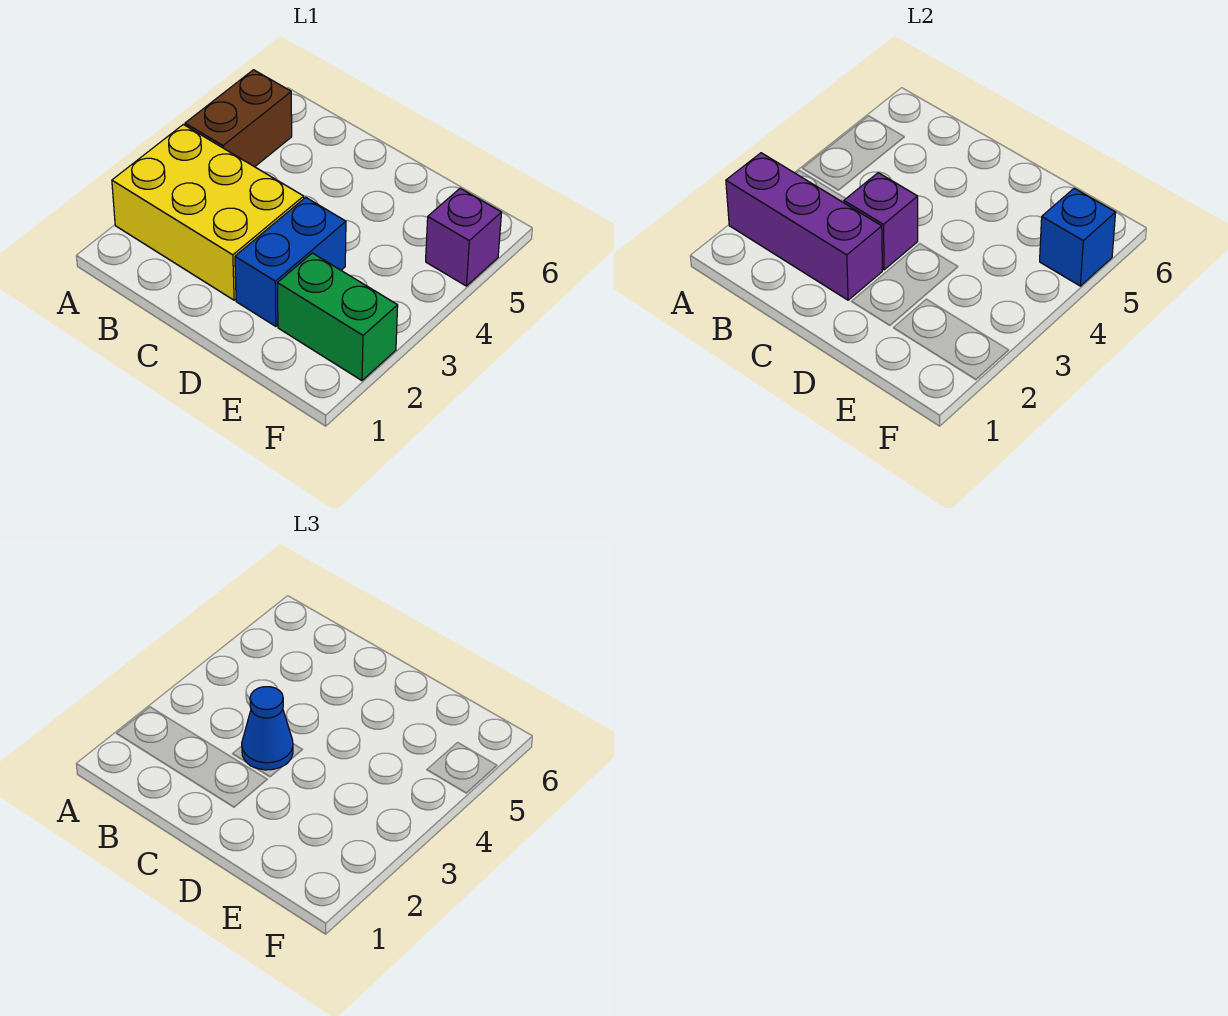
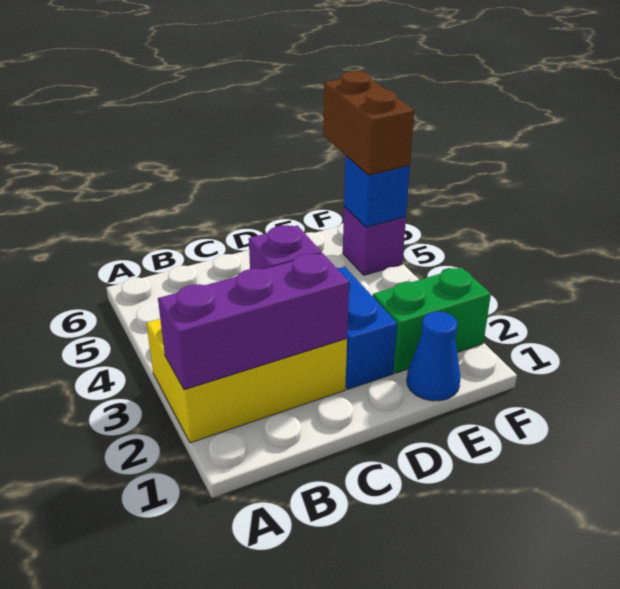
brown brick A4:A5 level 1 -> brown brick F5:F6 level 3
blue cone C3 level 3 -> blue cone E1 level 1

